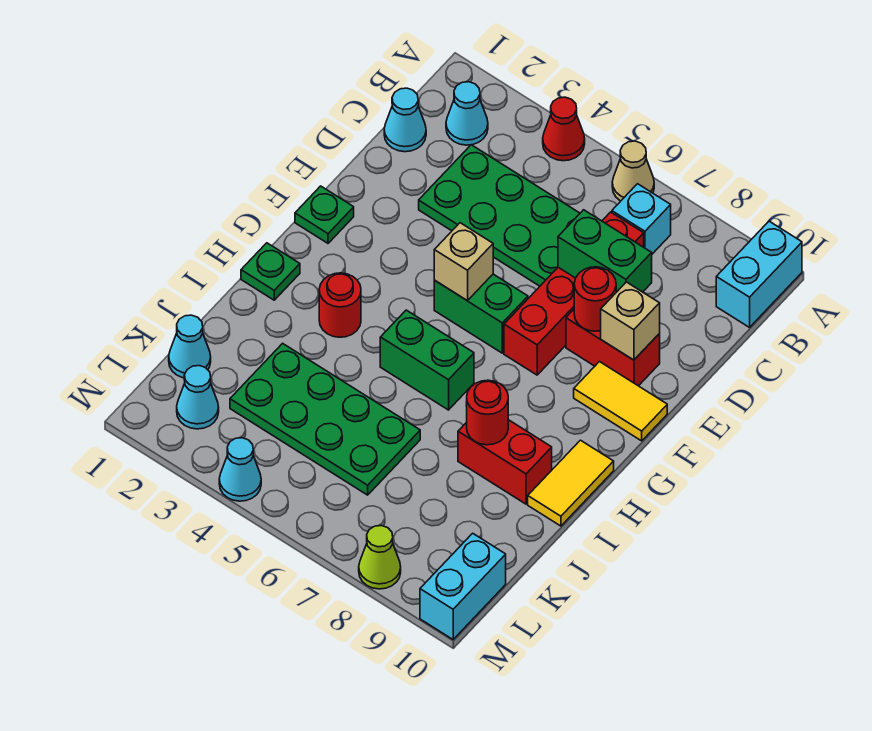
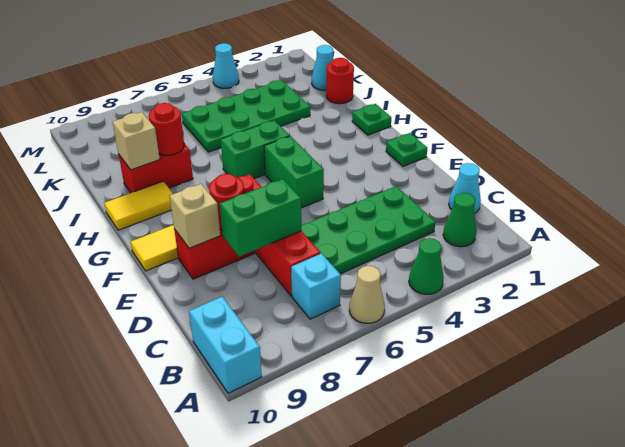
red cone A4 level 1 -> green cone A4 level 1
cyan cone B2 level 1 -> green cone B2 level 1
green brick F5:F6 level 1 -> green brick F5:G5 level 1
tan brick F5 level 2 -> tan brick I9 level 2
red round brick H3 level 1 -> red round brick J1 level 1
yellow tile H10:I10 level 1 -> yellow tile H9:H10 level 1
cyan cone L2 level 1 -> none
cyan brick L10:M10 level 1 -> none
lime cone M8 level 1 -> none

